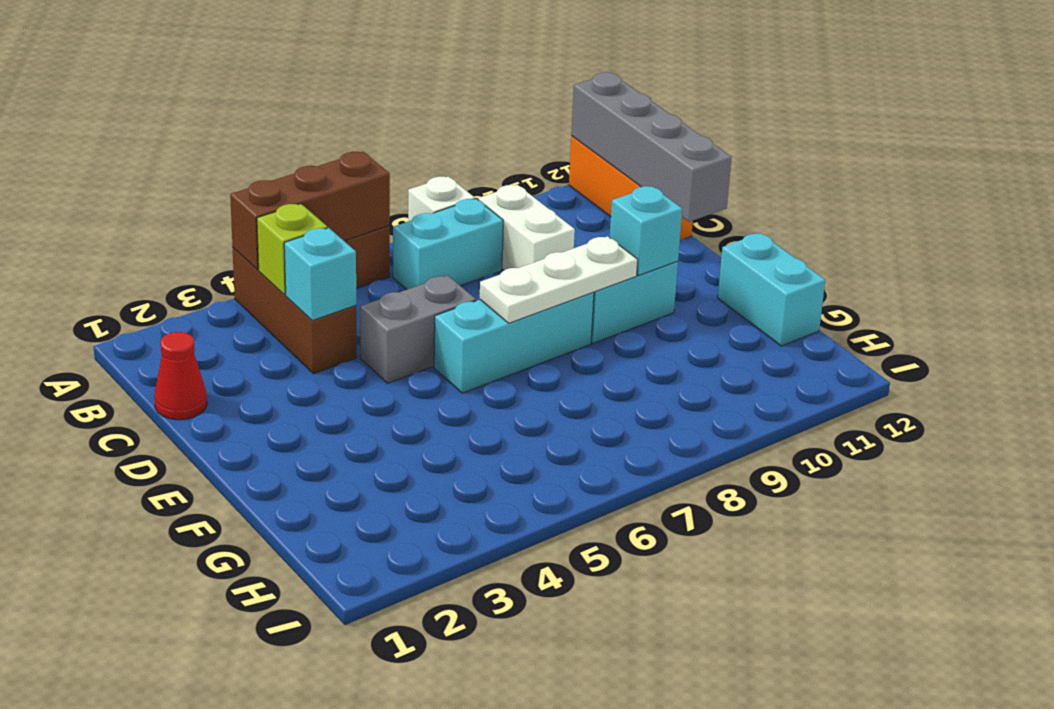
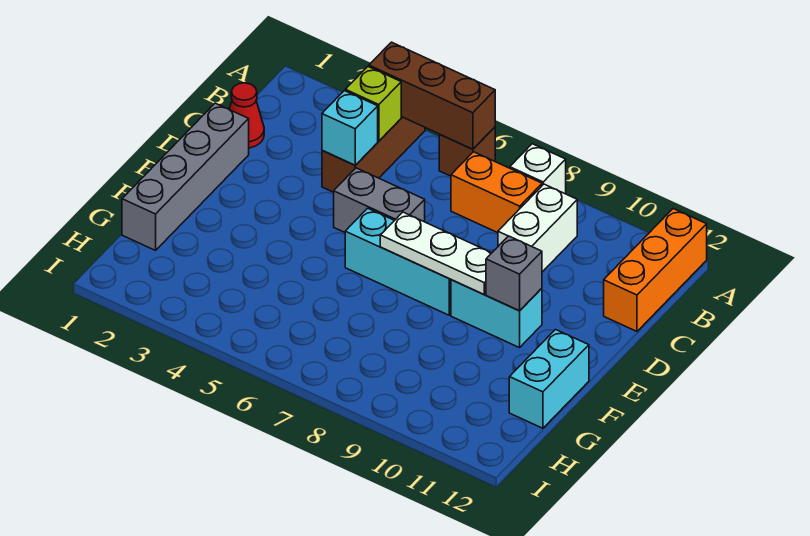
grey brick A12:D12 level 2 -> grey brick D1:G1 level 1
cyan brick B7:B8 level 1 -> orange brick B7:B8 level 1
cyan brick E10 level 2 -> grey brick E10 level 2

